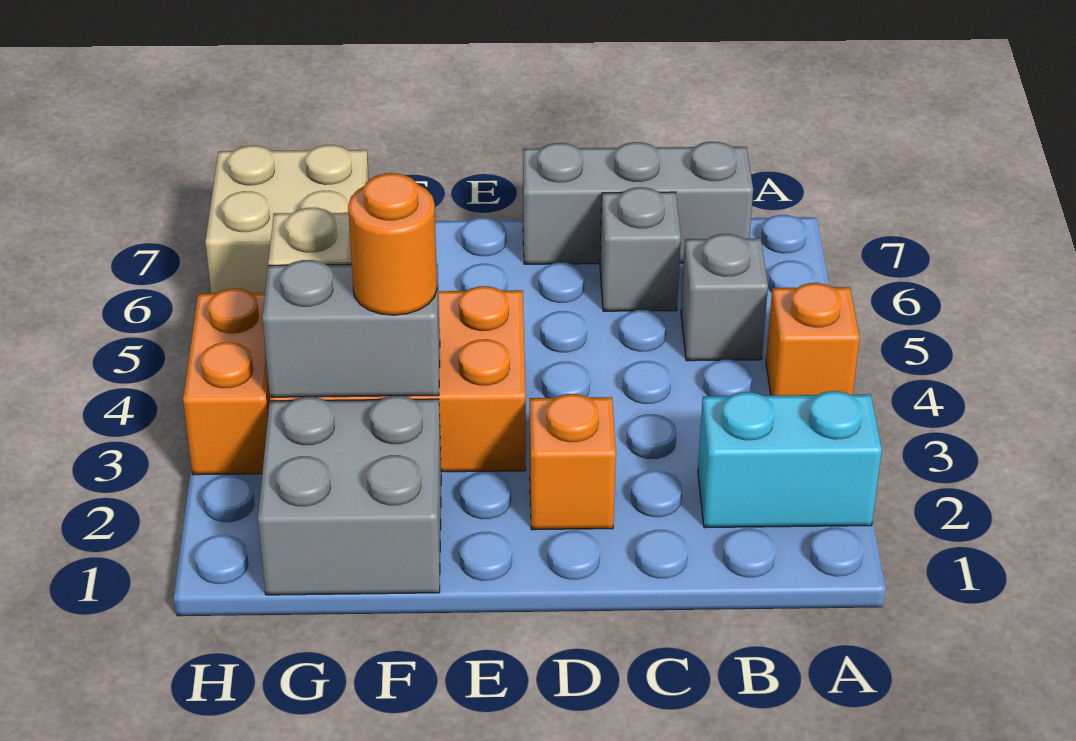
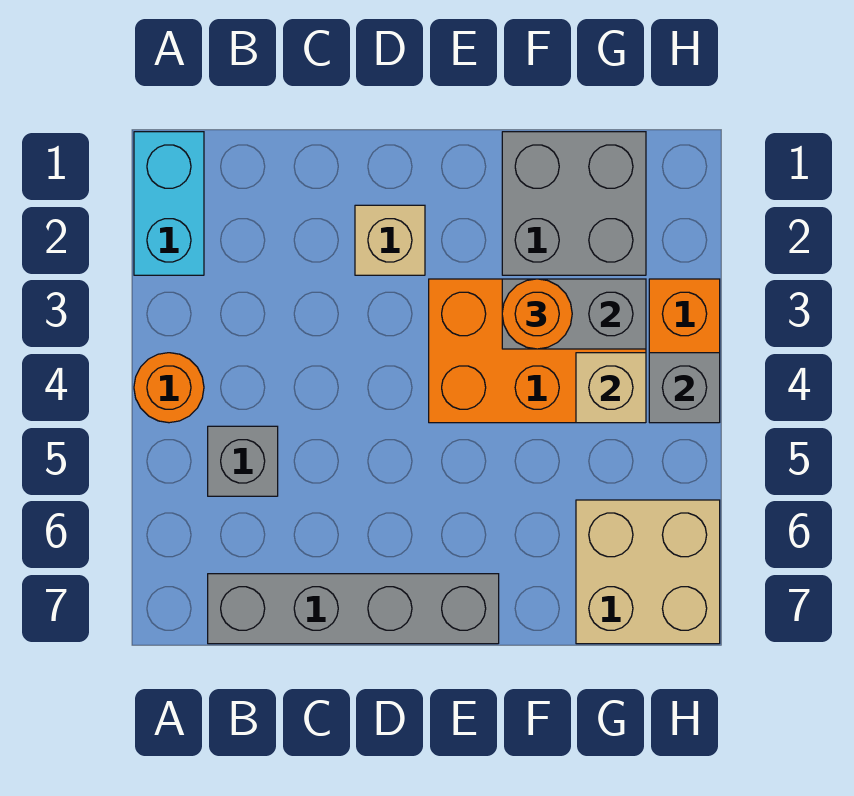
cyan brick A2:B2 level 1 -> cyan brick A1:A2 level 1
orange brick A4 level 1 -> orange round brick A4 level 1
grey brick B7:D7 level 1 -> grey brick B7:E7 level 1
grey brick C6 level 1 -> grey brick H4 level 2
orange brick D2 level 1 -> tan brick D2 level 1

